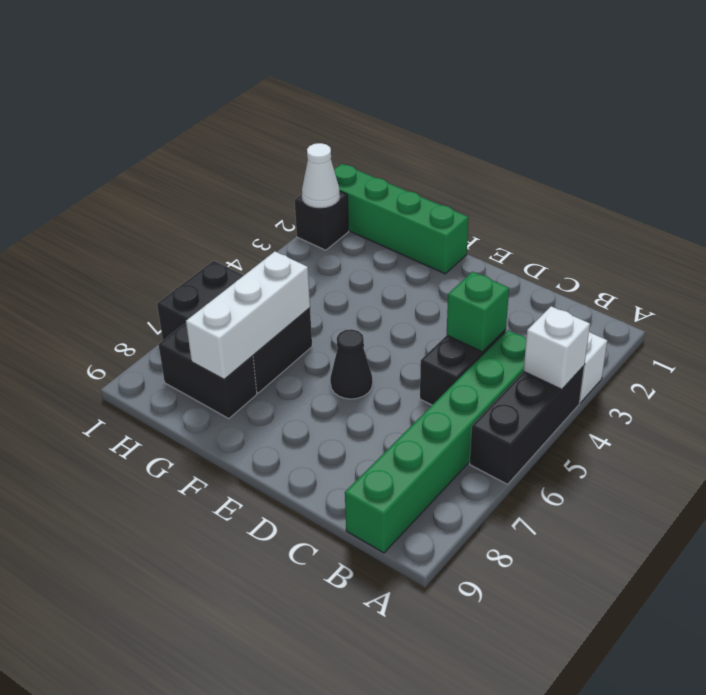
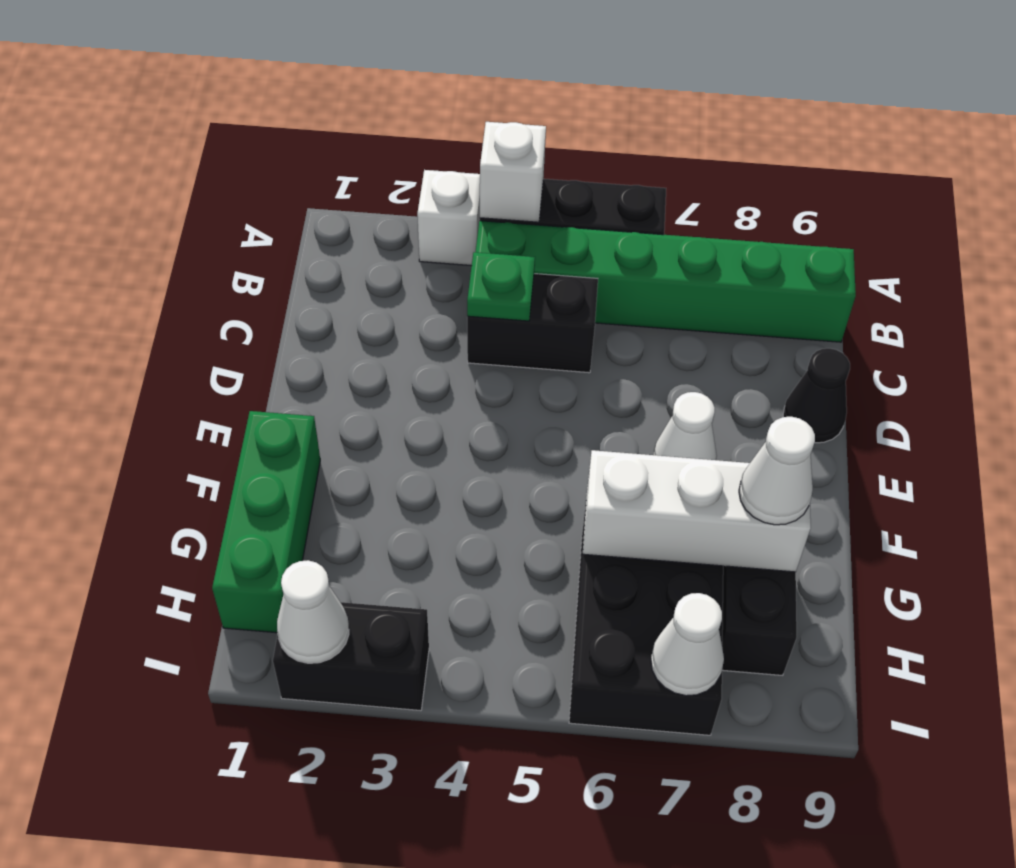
green brick C4 level 2 -> green plate C4 level 2
black cone E6 level 1 -> black cone D9 level 1
none -> white cone E7 level 1
green brick F1:I1 level 1 -> green brick F1:H1 level 1
none -> white cone G8 level 3
black brick I2 level 1 -> black brick I2:I3 level 1
none -> white cone I7 level 2

